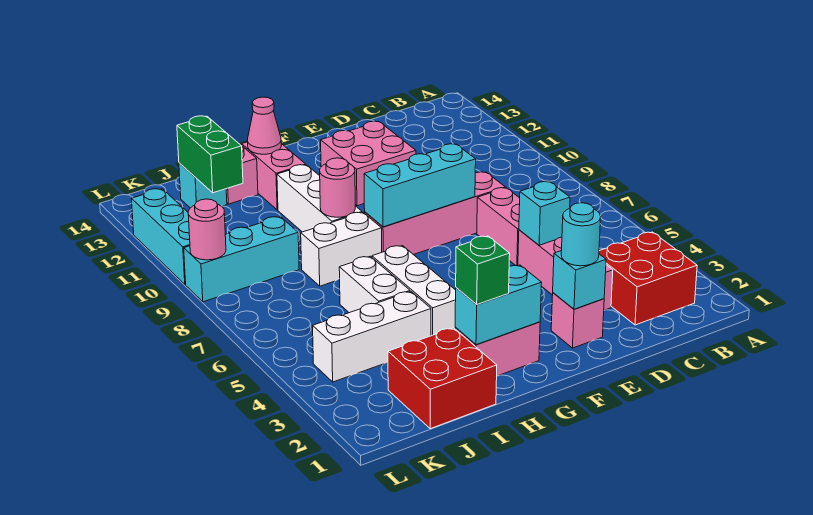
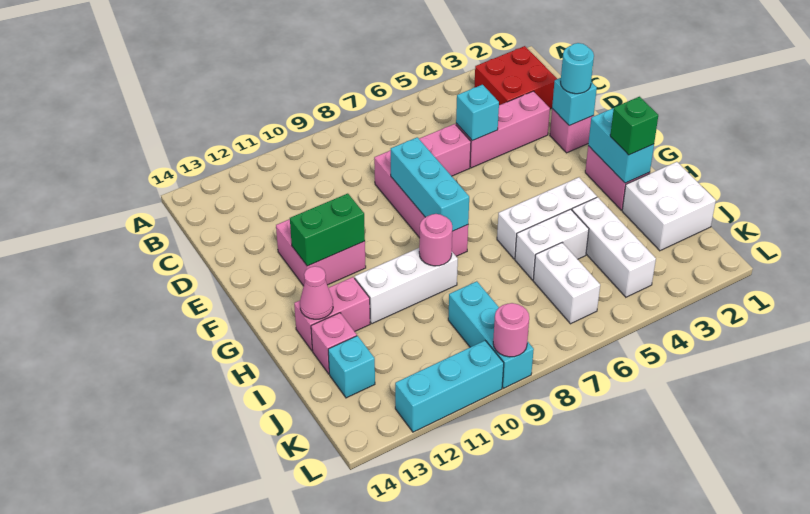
white brick H8:I8 level 1 -> white brick J6:K6 level 1
red brick I1:J2 level 1 -> white brick I1:J2 level 1
green brick J12:J13 level 2 -> green brick F11:F12 level 2

